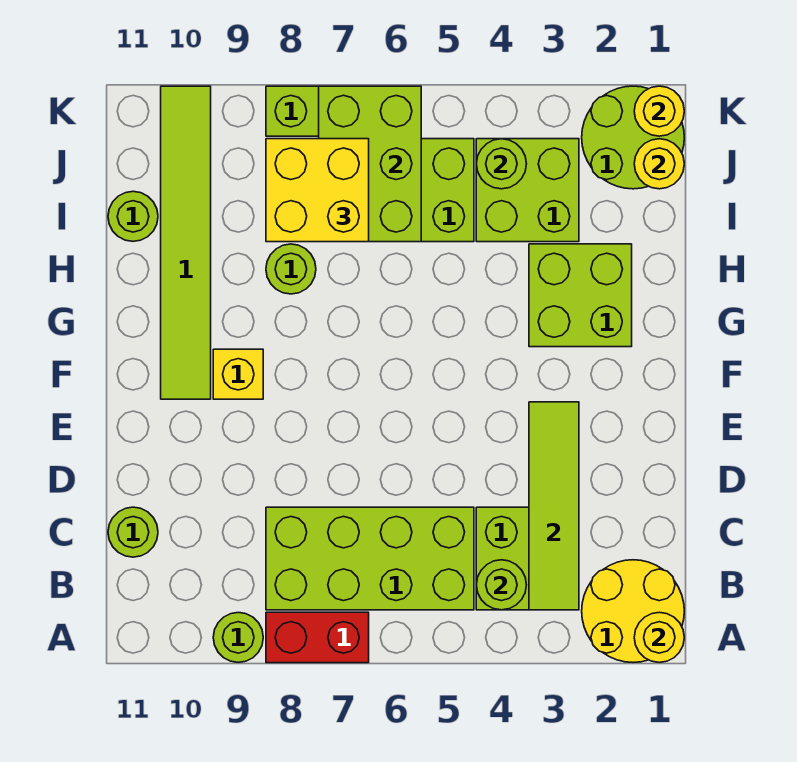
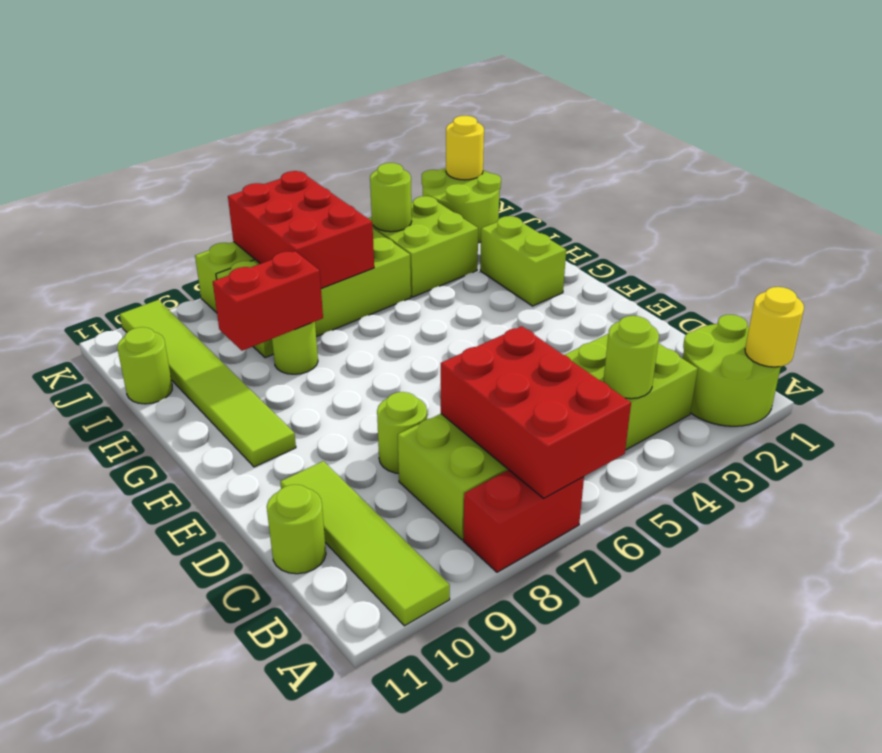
yellow round brick A1:B2 level 1 -> lime round brick A1:B2 level 1
none -> red brick A6:C7 level 2
lime round brick A9 level 1 -> lime round brick D8 level 1
lime tile B3:E3 level 2 -> lime tile A10:D10 level 1
yellow brick F9 level 1 -> none
lime brick G2:H3 level 1 -> lime brick G2:H2 level 1
none -> red brick H8:H9 level 2
lime brick I6:K7 level 2 -> red brick I6:K7 level 2
yellow brick I7:J8 level 3 -> none
yellow round brick J1 level 2 -> none

